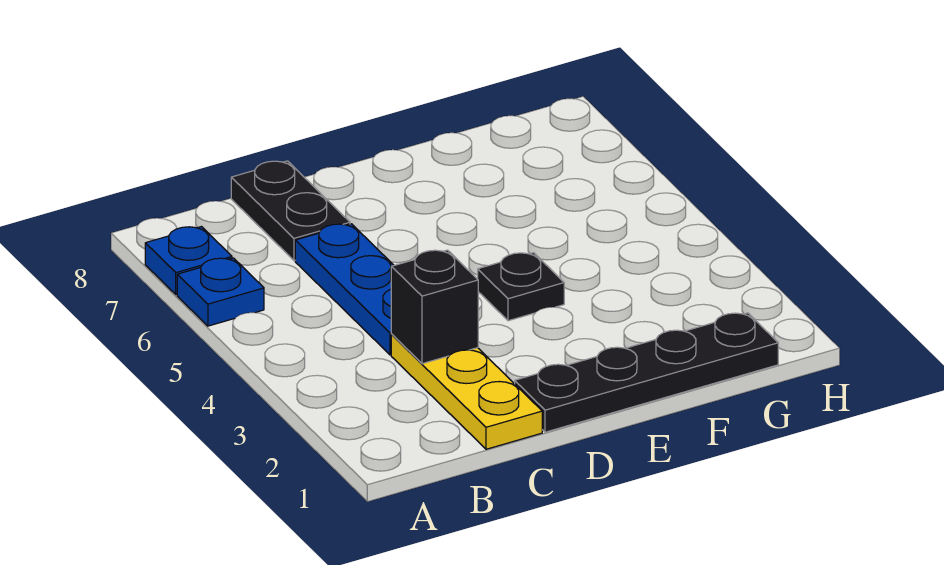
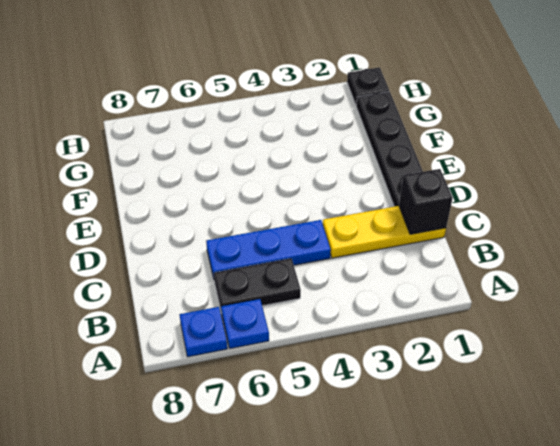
black brick C3 level 2 -> black brick C1 level 2
black plate C7:C8 level 1 -> black plate B5:B6 level 1
black plate E4 level 1 -> black plate H1 level 1

